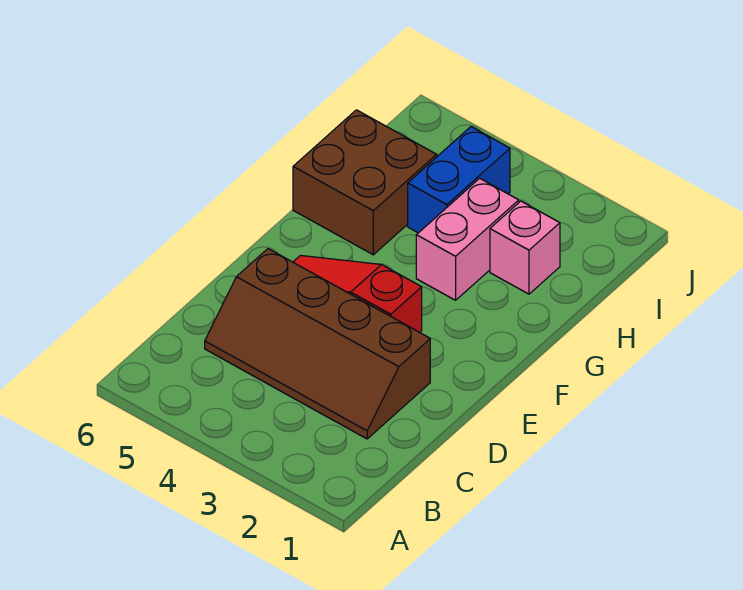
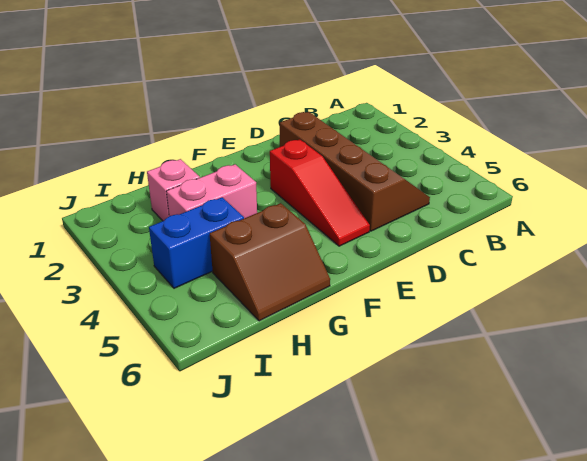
brown brick G5:H6 level 1 -> brown slope G5:H6 level 1 top 5

